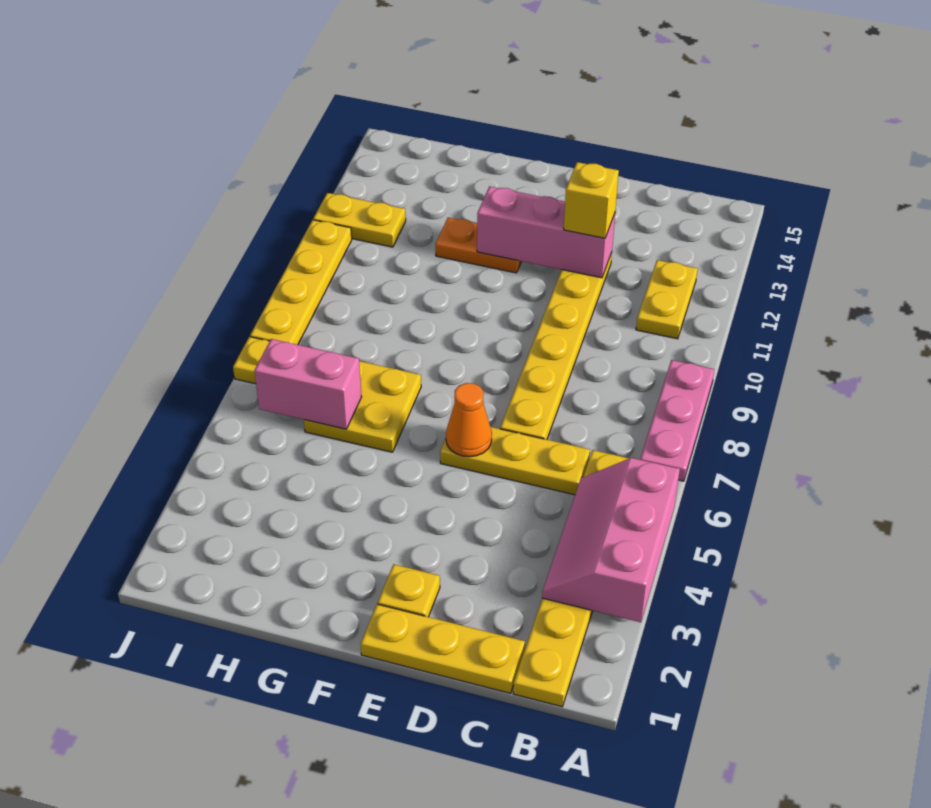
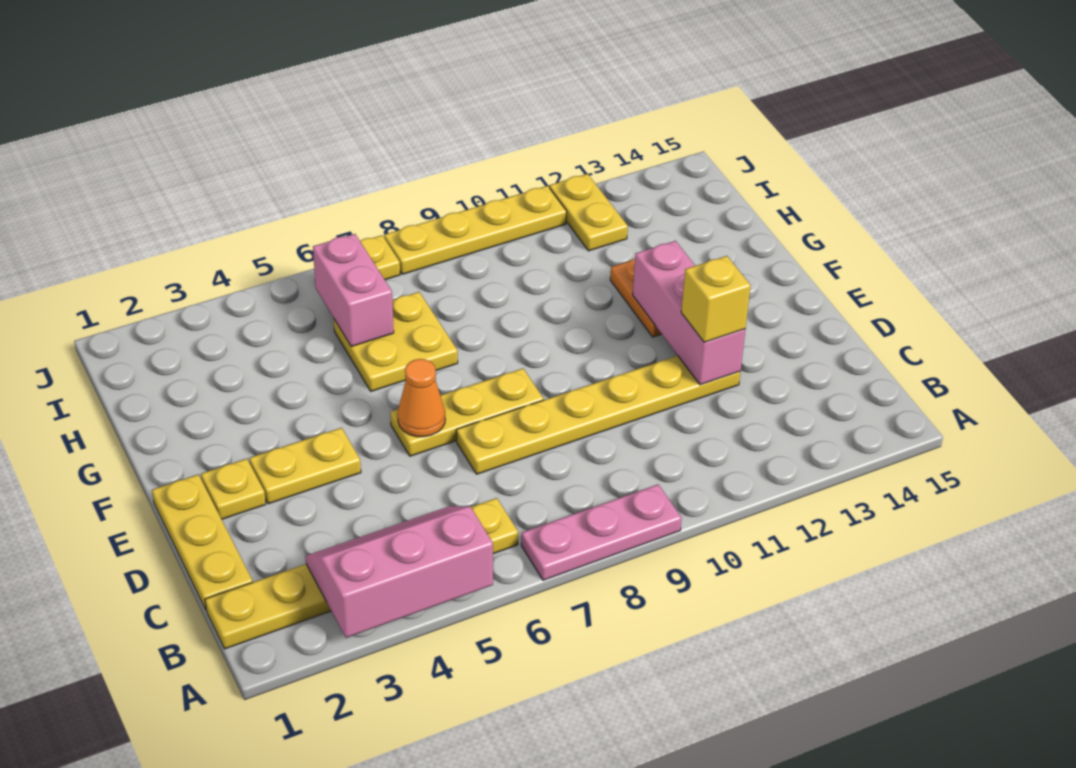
yellow plate B11:B12 level 1 -> yellow plate E3:E4 level 1
yellow plate C6:E6 level 1 -> yellow plate E6:E8 level 1

